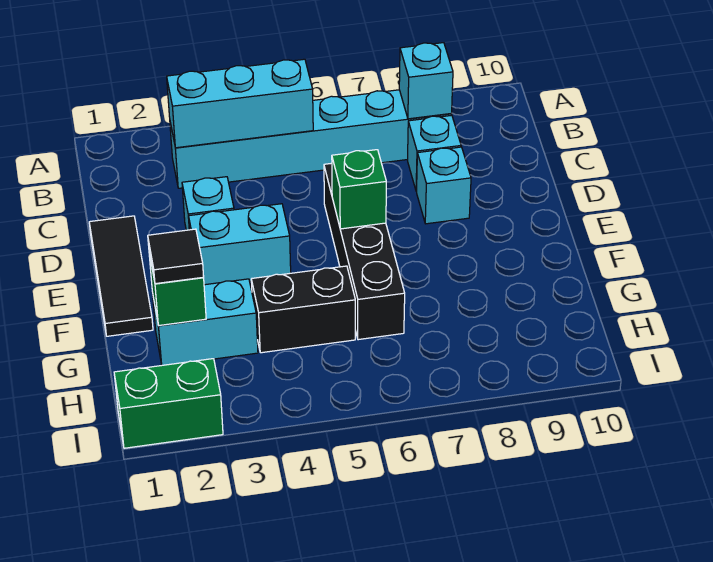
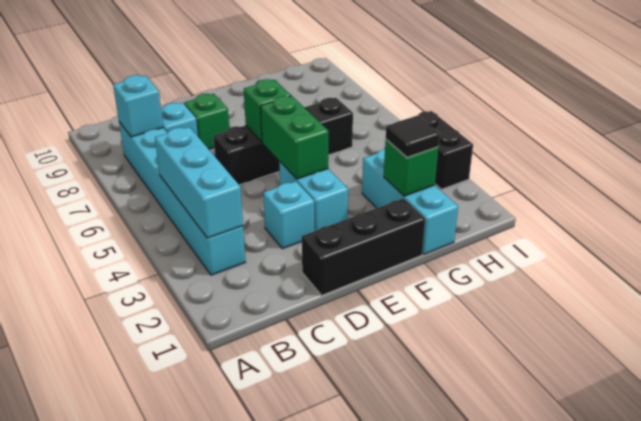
black tile D1:F1 level 1 -> black brick D1:F1 level 1
cyan brick D8 level 1 -> green brick D8 level 1
cyan brick G2:G3 level 1 -> cyan brick G1:G3 level 1
black brick G4:G5 level 1 -> black brick I3:I4 level 1
green brick I1:I2 level 1 -> green brick E4:E5 level 2

